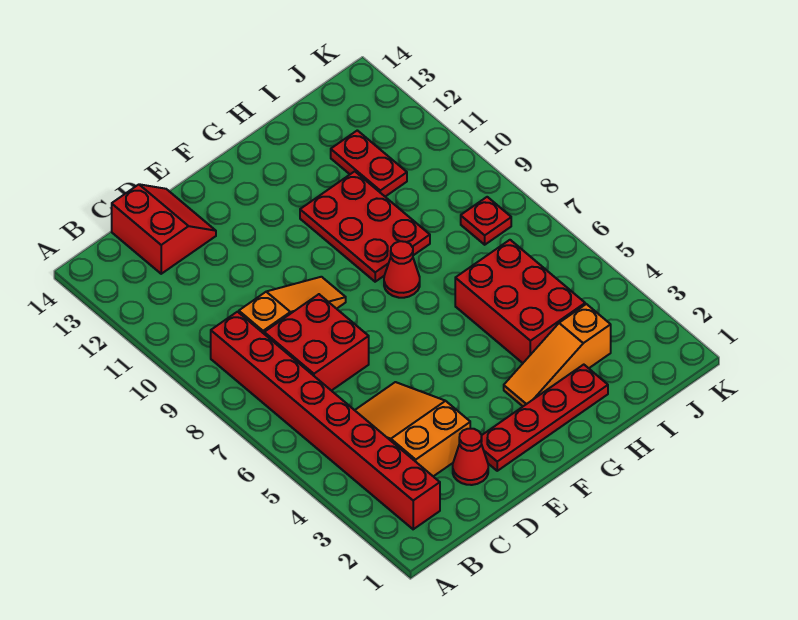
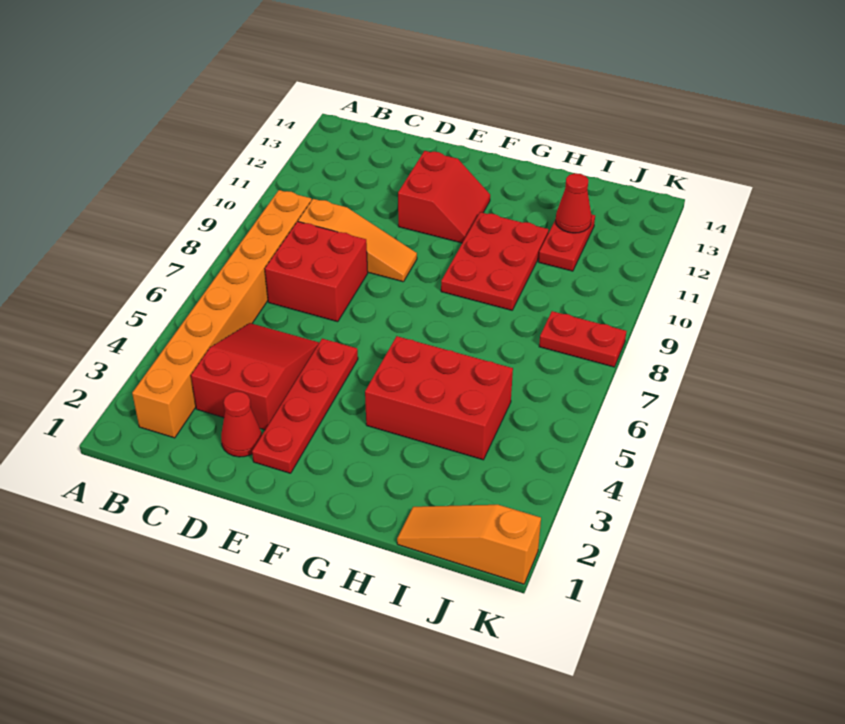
red brick B2:B9 level 1 -> orange brick B2:B9 level 1
orange slope C3:D5 level 1 top 3 -> red slope C3:D5 level 1 top 3
red slope C13:D14 level 1 top C -> red slope E11:F12 level 1 top E
red plate E2:H2 level 1 -> red plate E2:E5 level 1
orange slope G3:I3 level 1 top I -> orange slope I1:K1 level 1 top K
red cone G8 level 1 -> red cone I12 level 2
red brick H4:I6 level 1 -> red brick G4:I5 level 1
red plate J8 level 1 -> red plate J8:K8 level 1

